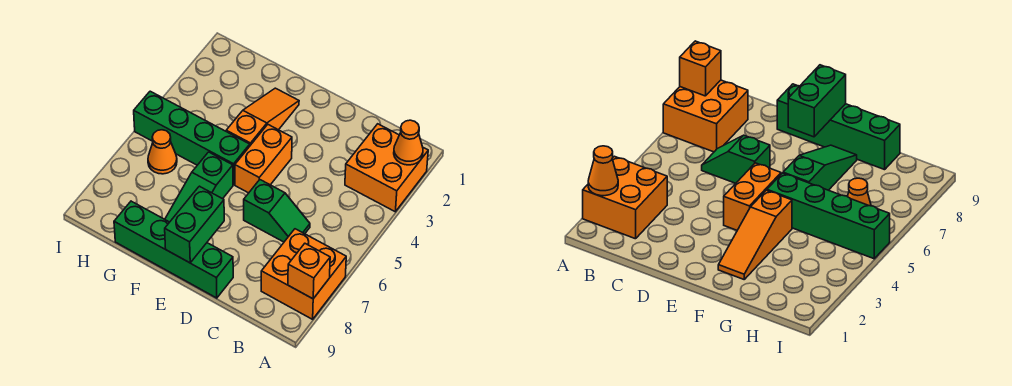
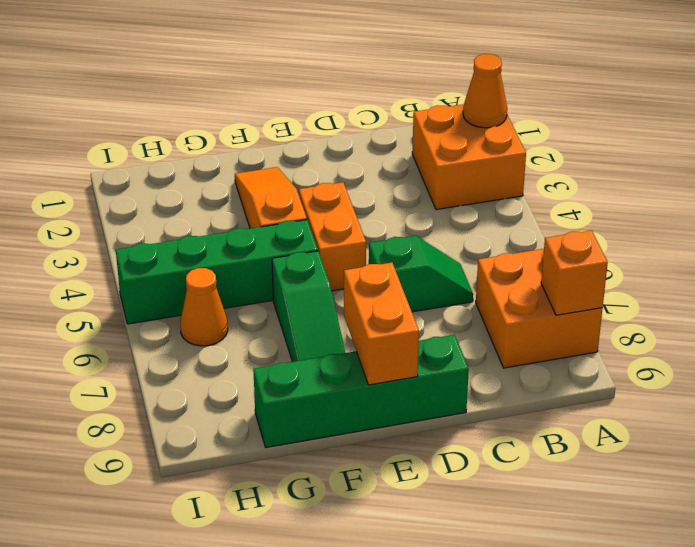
green brick E8:E9 level 2 -> orange brick E8:E9 level 2

